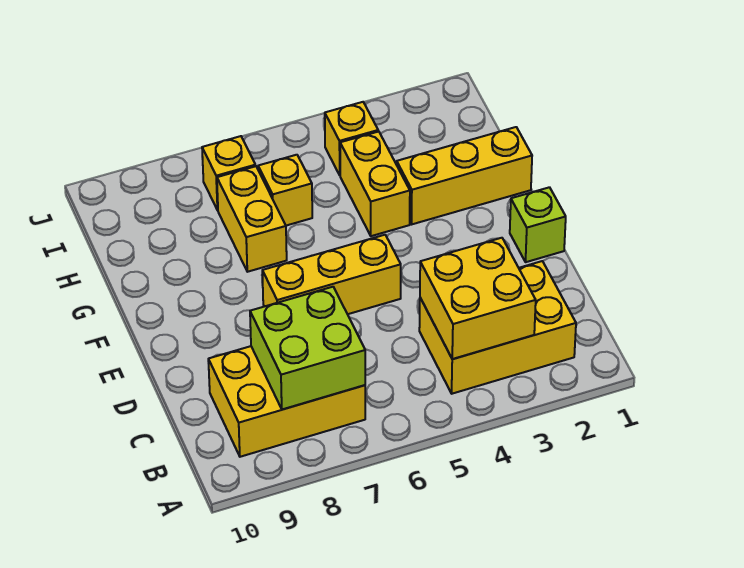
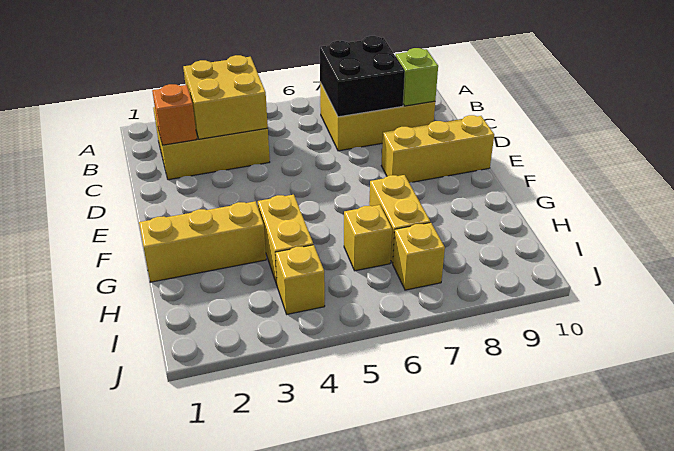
lime brick B7:C8 level 2 -> black brick B7:C8 level 2
none -> orange brick C2 level 2
lime brick E1 level 1 -> lime brick C9 level 2
yellow brick E5:E7 level 1 -> yellow brick E8:E10 level 1

